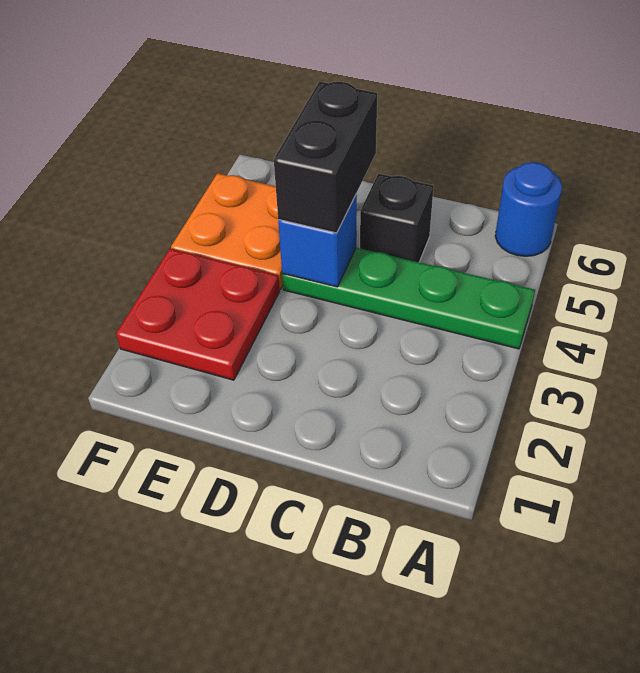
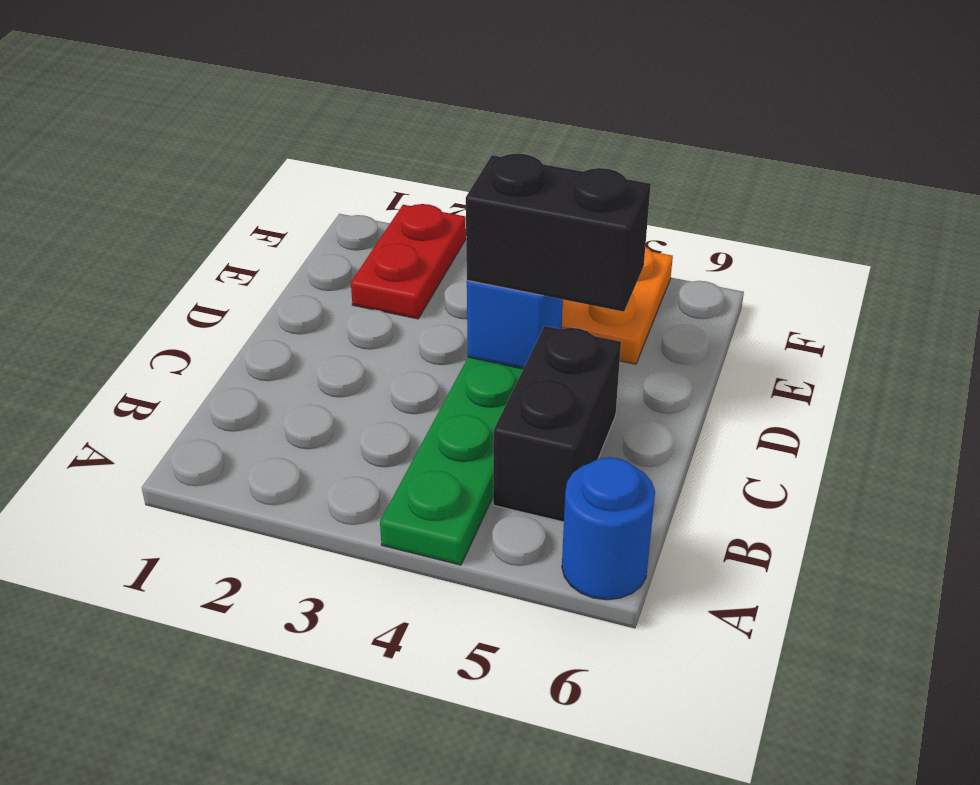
black brick C5 level 1 -> black brick B5:C5 level 1
red plate E2:F3 level 1 -> red plate E2:F2 level 1

